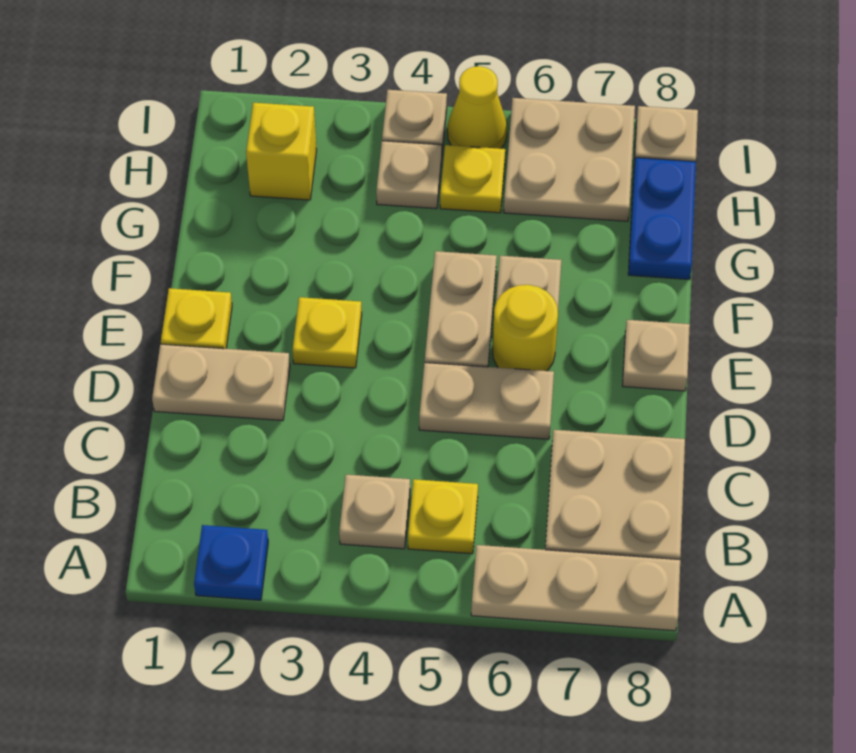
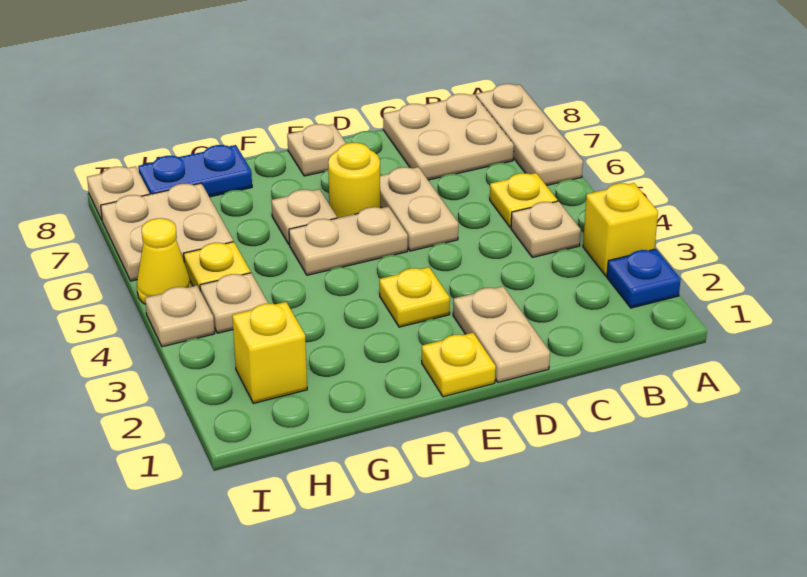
none -> yellow brick A3 level 1

